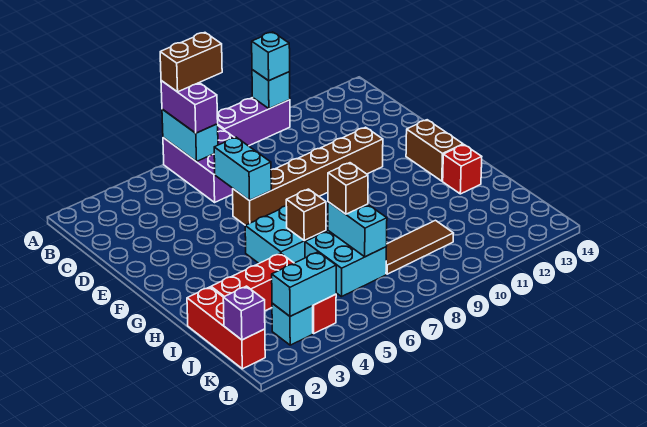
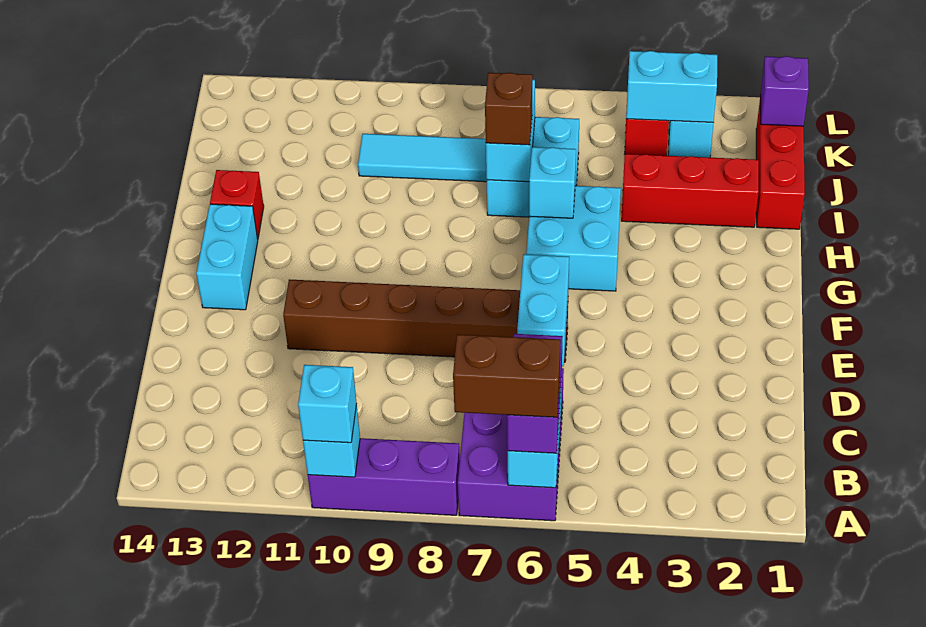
brown brick F13:G13 level 1 -> cyan brick F13:G13 level 1
brown brick H6 level 2 -> cyan brick H6 level 2
brown tile J8:J10 level 1 -> cyan tile J8:J10 level 1

